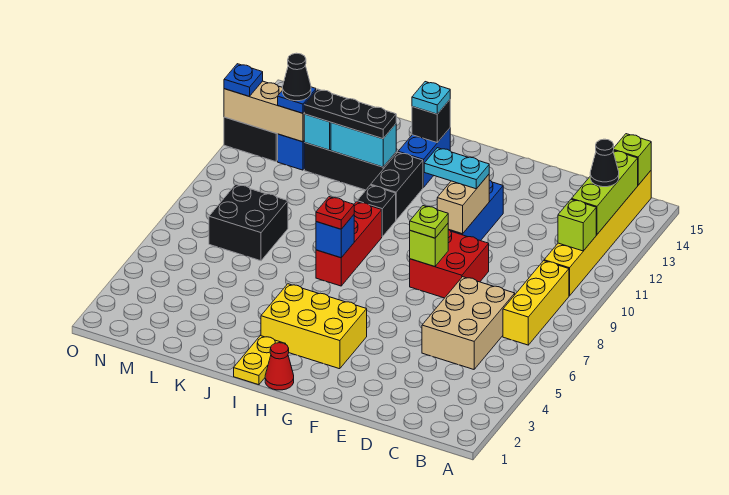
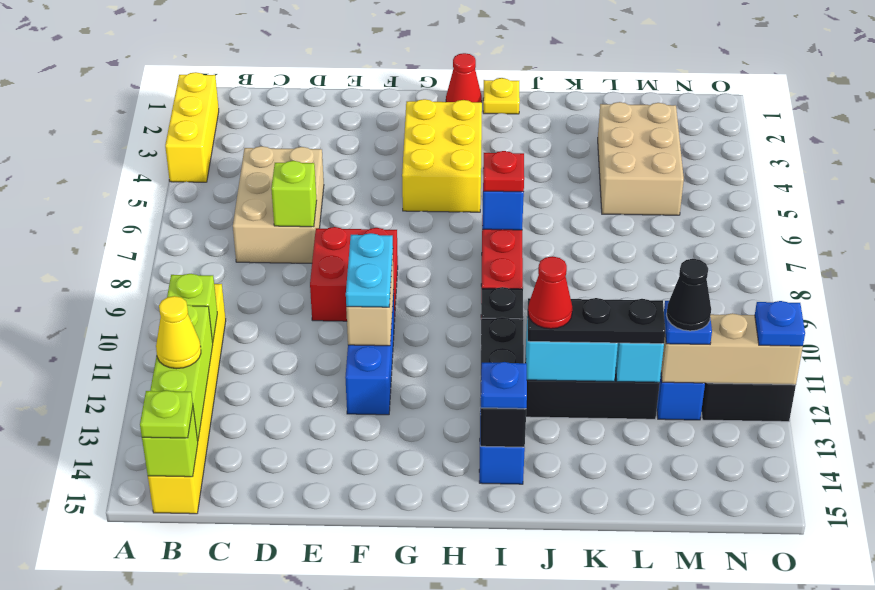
yellow brick B7:B9 level 1 -> yellow brick A2:A4 level 1
black cone B13 level 3 -> yellow cone B13 level 3
lime brick F8 level 2 -> lime brick D7 level 2
lime plate F8 level 3 -> lime plate B15 level 3
cyan plate F11:G11 level 3 -> cyan plate F10:F11 level 3
yellow brick G3:I4 level 1 -> yellow brick G3:H5 level 1
yellow plate I1:I2 level 1 -> yellow plate I1 level 1
cyan plate I14 level 3 -> blue plate I14 level 3
none -> red cone J12 level 4
none -> tan brick L3:M5 level 1
black brick L7:M8 level 1 -> none

